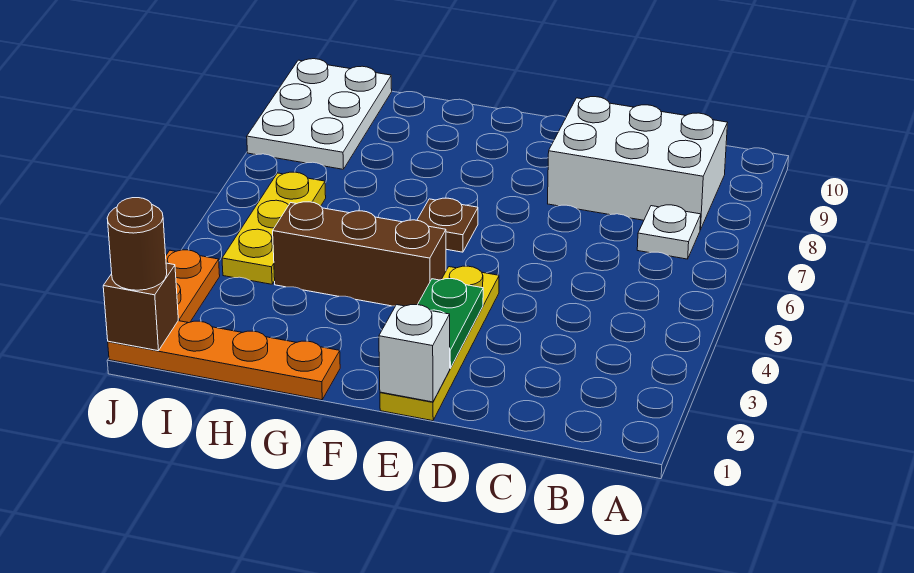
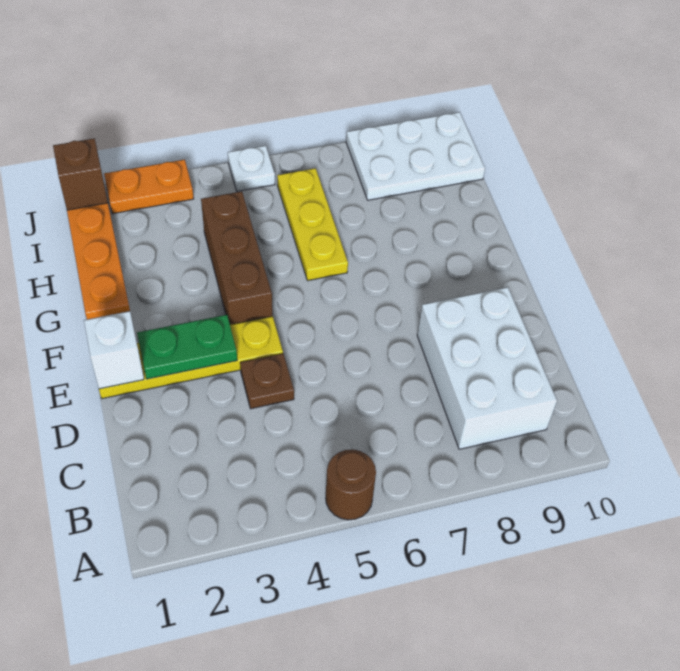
white plate B7 level 1 -> white plate J5 level 1
brown plate F6 level 1 -> brown plate D4 level 1
yellow plate I4:I6 level 1 -> yellow plate G6:I6 level 1
brown round brick J1 level 3 -> brown round brick A5 level 1

